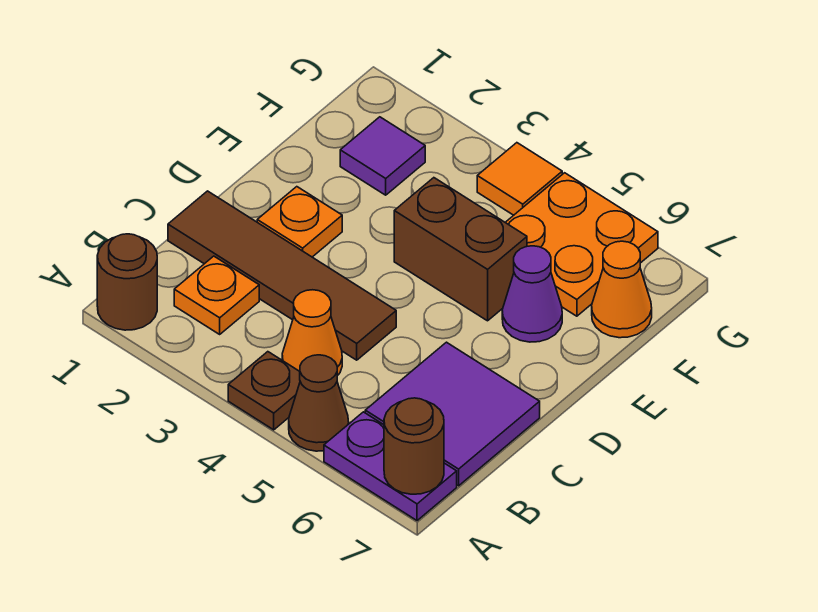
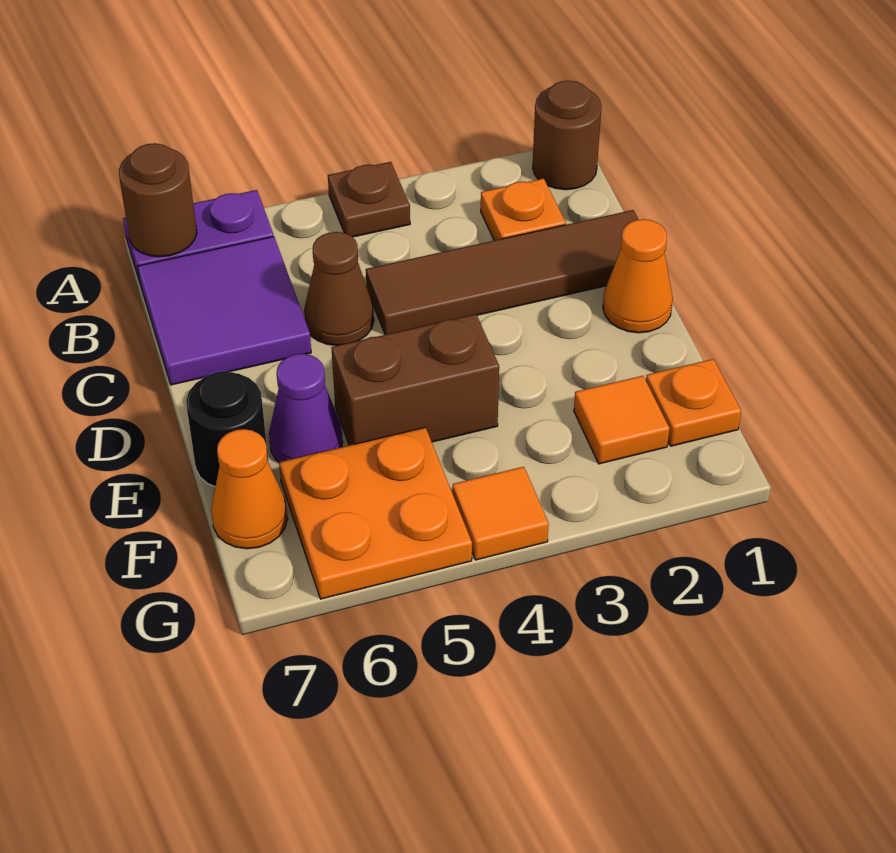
brown cone A5 level 1 -> brown cone C5 level 1
orange cone B4 level 1 -> orange cone D1 level 1
orange plate D2 level 1 -> orange plate F1 level 1
none -> black round brick E7 level 1
purple tile F2 level 1 -> orange tile F2 level 1

